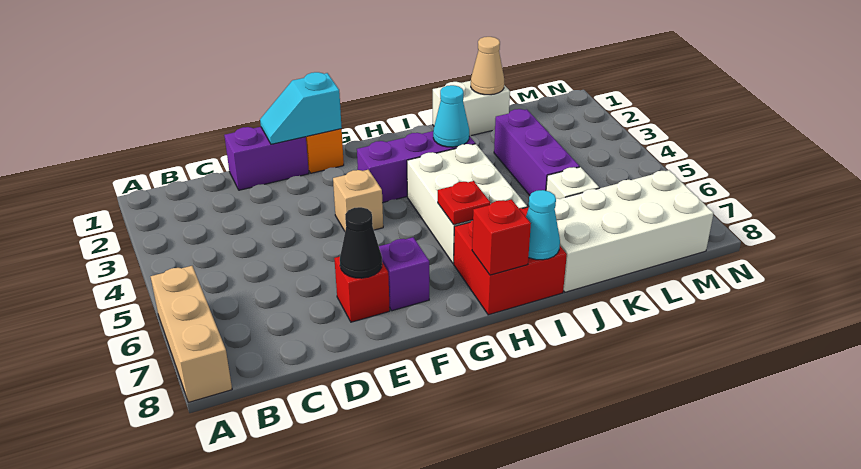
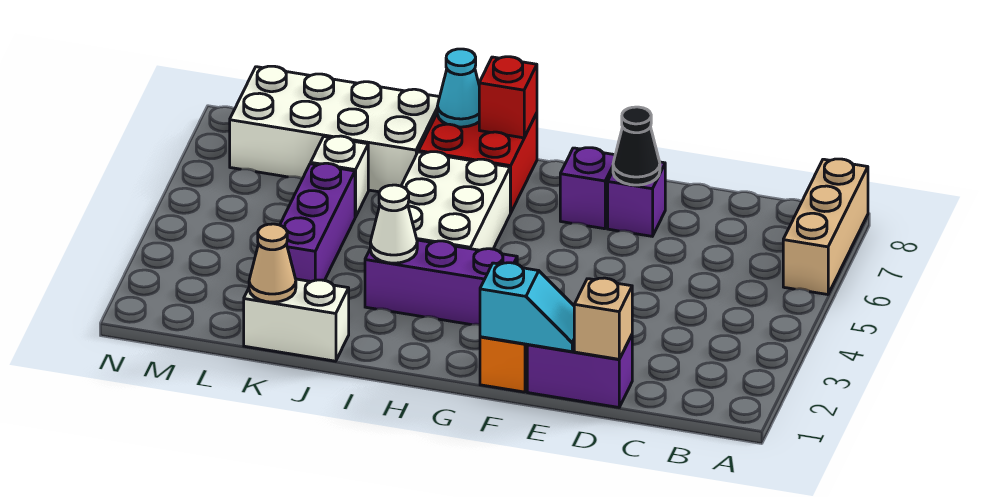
red brick E7 level 1 -> purple brick E7 level 1
tan brick F4 level 1 -> tan brick D1 level 2
red plate H6 level 2 -> none
cyan cone I3 level 2 -> white cone I3 level 2

